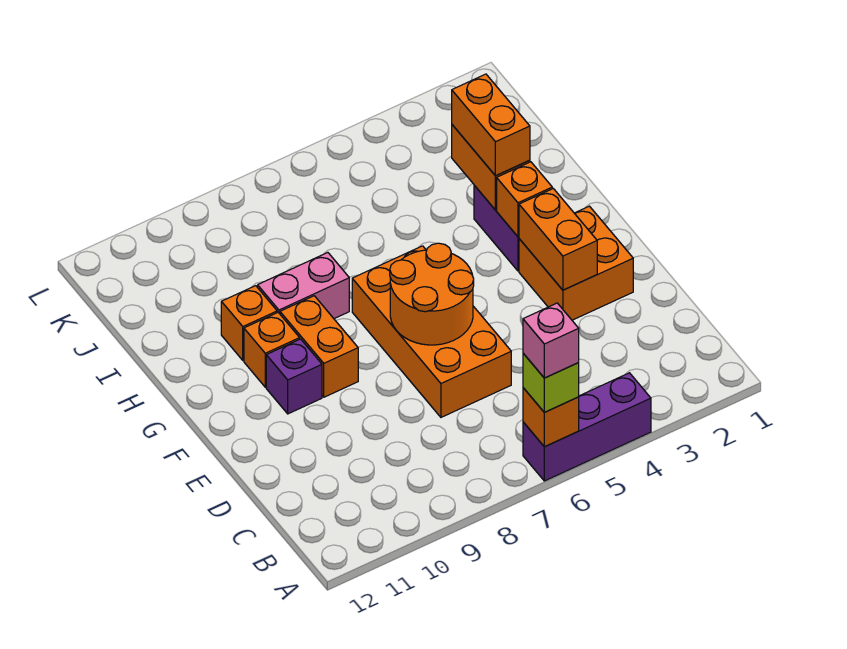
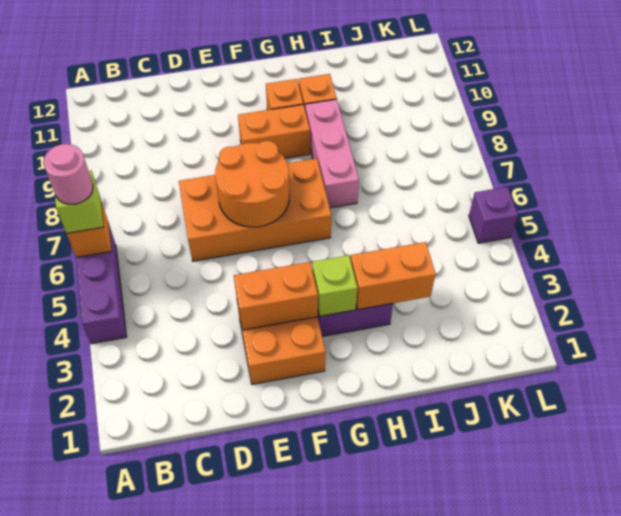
pink brick A6 level 4 -> pink round brick A6 level 4
purple brick F10 level 1 -> purple brick L5 level 1
orange brick G3 level 2 -> lime brick G3 level 2
orange brick H3:I3 level 3 -> none
pink brick H8:H9 level 1 -> pink brick H7:H9 level 1

